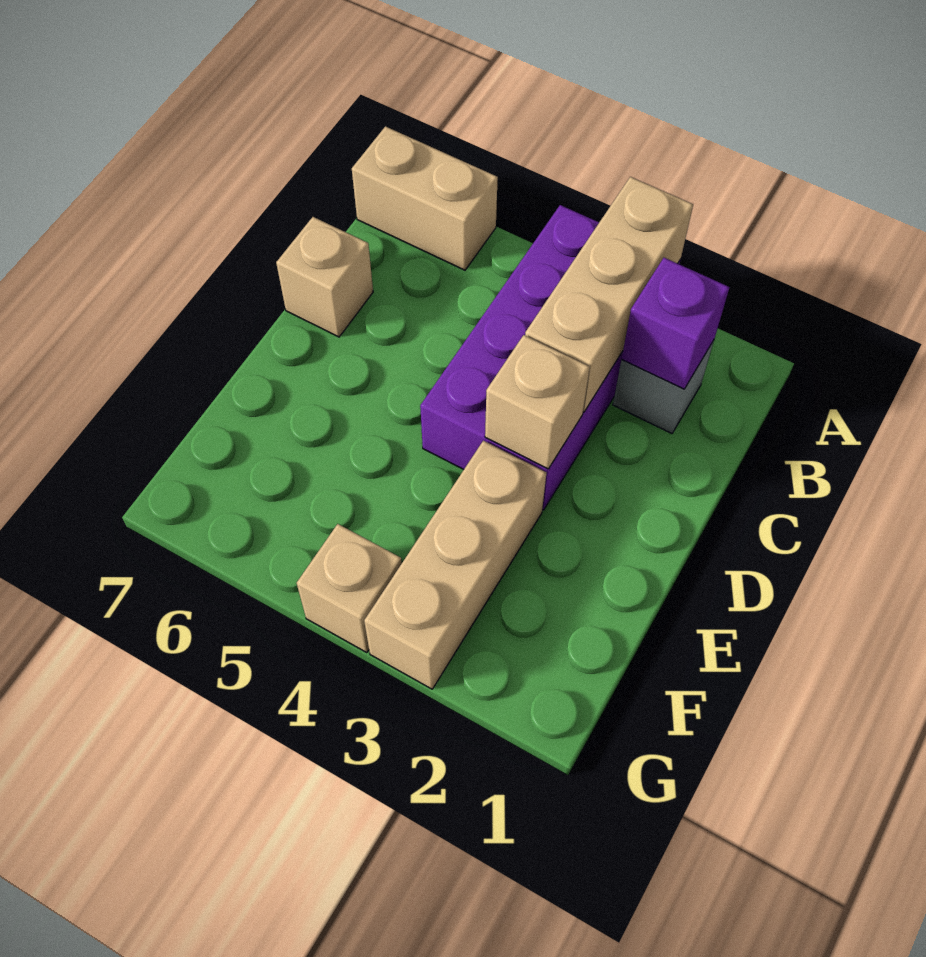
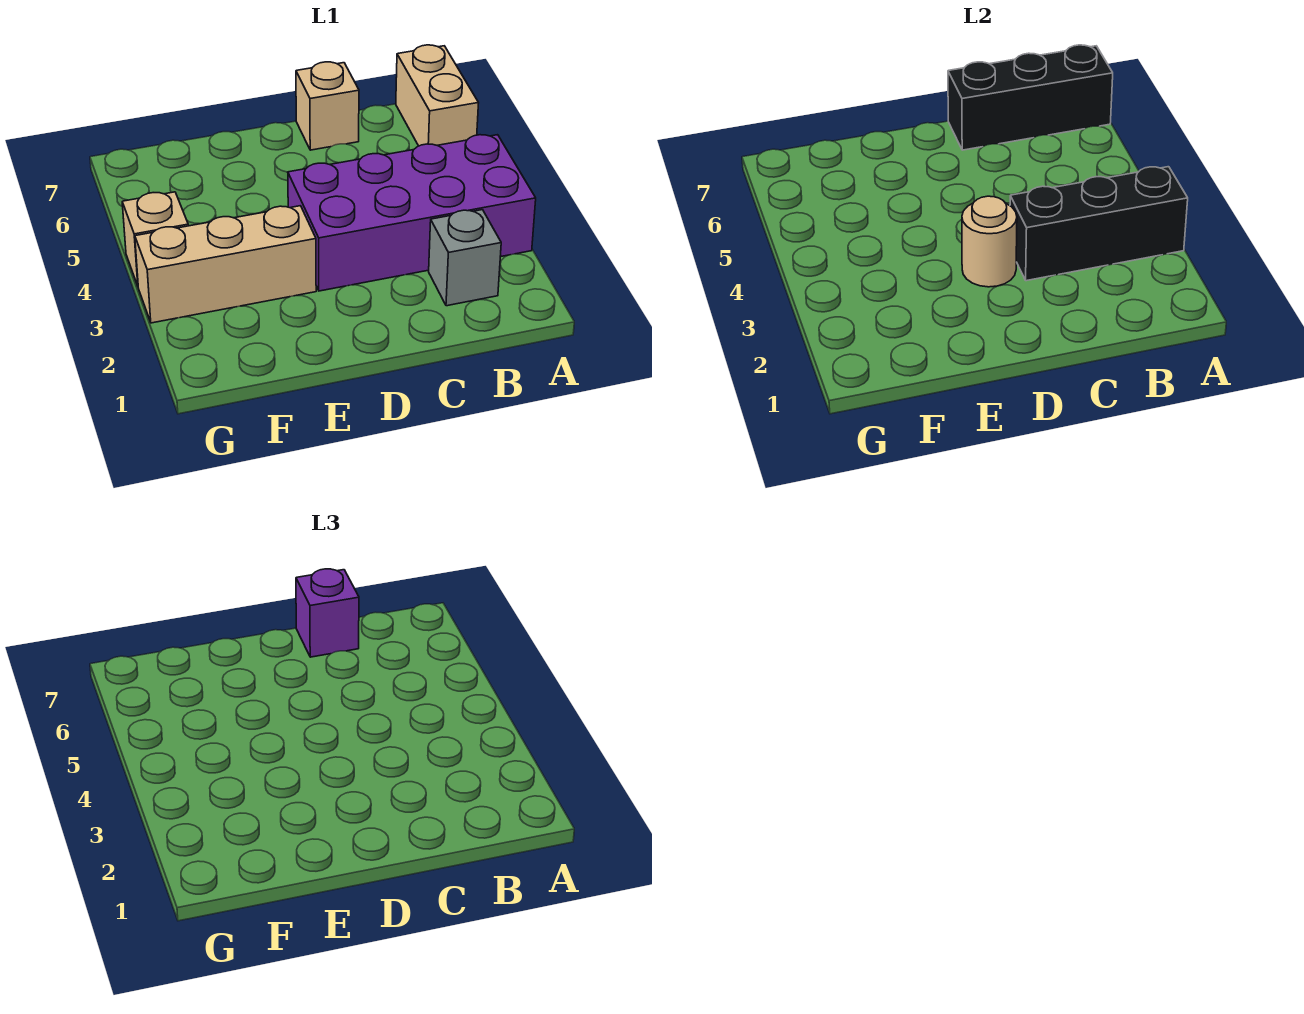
tan brick A3:C3 level 2 -> black brick A3:C3 level 2
none -> black brick A7:C7 level 2
purple brick B2 level 2 -> purple brick C7 level 3
tan brick D3 level 2 -> tan round brick D3 level 2

